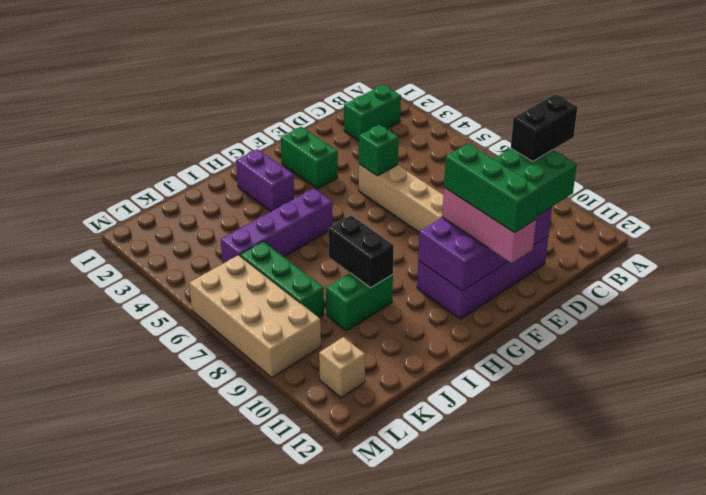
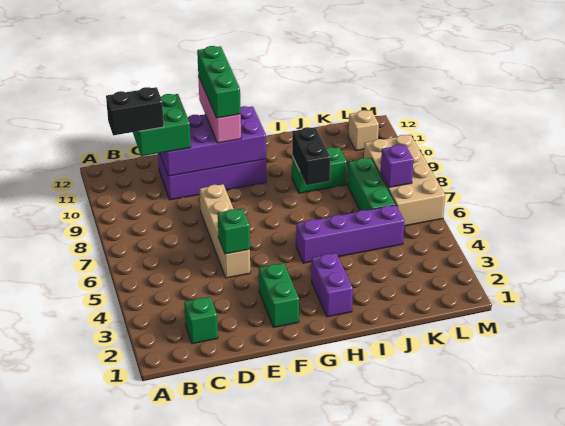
green brick B2:C2 level 1 -> green brick C2 level 1
none -> purple brick L7 level 2

